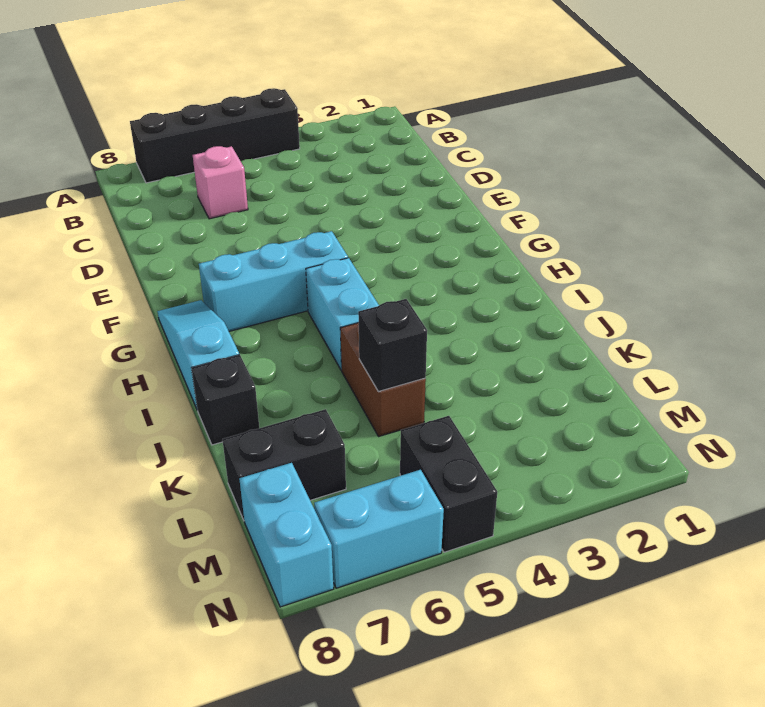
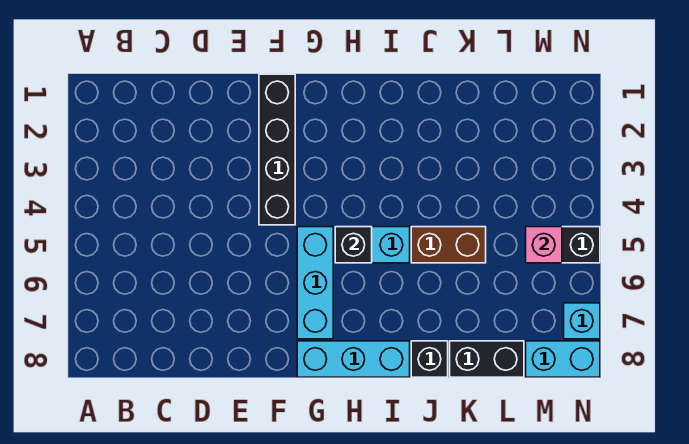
black brick A4:A7 level 1 -> black brick F1:F4 level 1
pink brick C6 level 1 -> pink brick M5 level 2
cyan slope G8:I8 level 1 top I -> cyan brick G8:I8 level 1
black brick K5 level 2 -> black brick H5 level 2
black brick L7:L8 level 1 -> black brick K8:L8 level 1
cyan brick N6:N7 level 1 -> cyan brick N7 level 1

